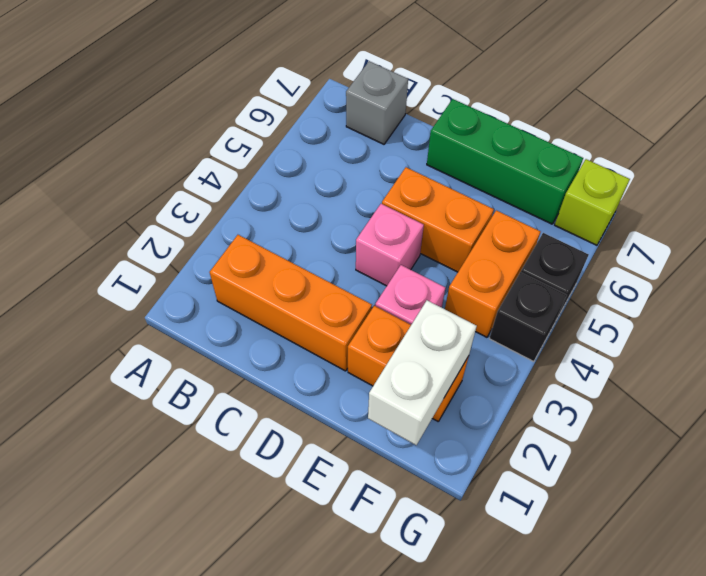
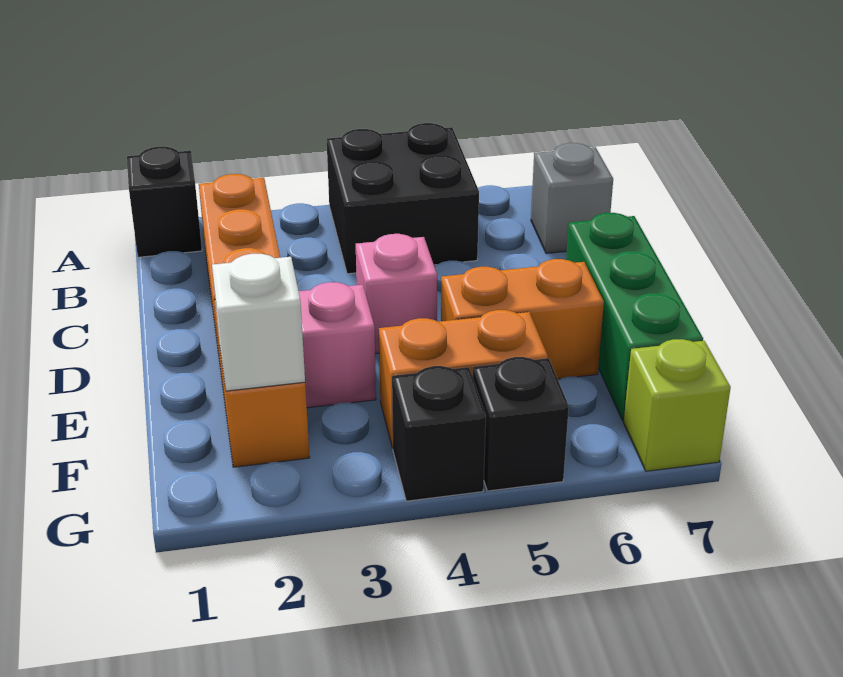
none -> black brick A1 level 1
none -> black brick A4:B5 level 1
orange brick D5:E5 level 1 -> orange brick E5:E6 level 1
white brick F1:F2 level 2 -> white brick F2 level 2

